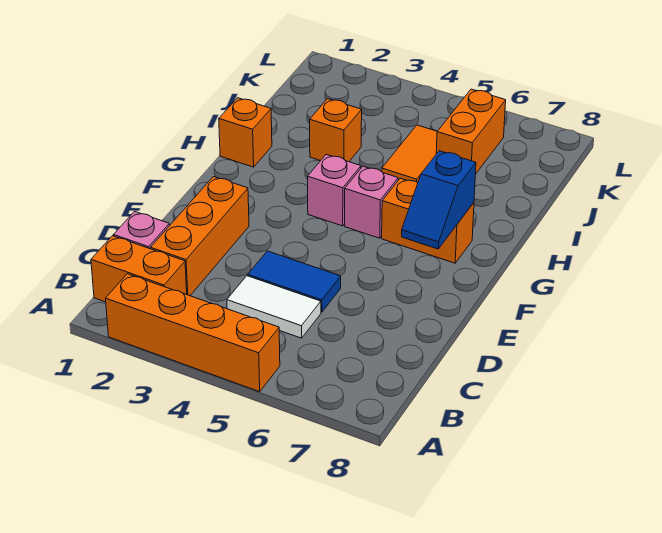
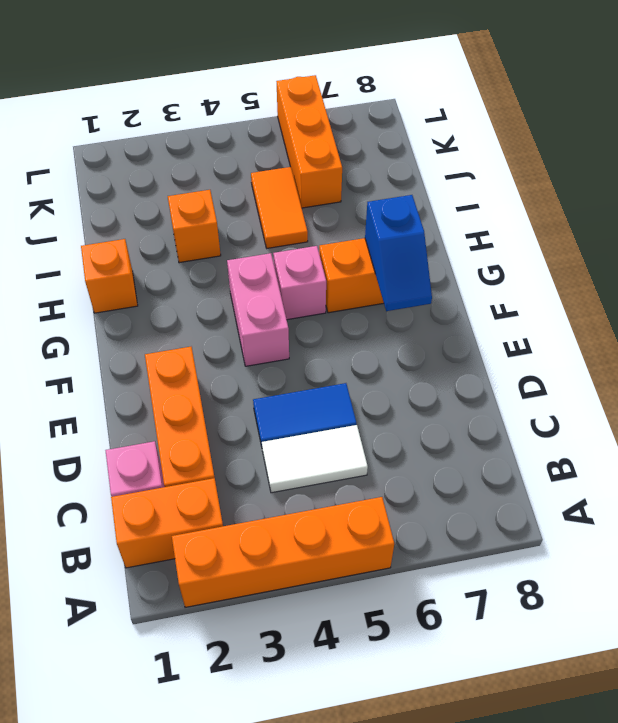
pink brick G4 level 1 -> pink brick F4:G4 level 1
orange brick J6:K6 level 1 -> orange brick J6:L6 level 1

